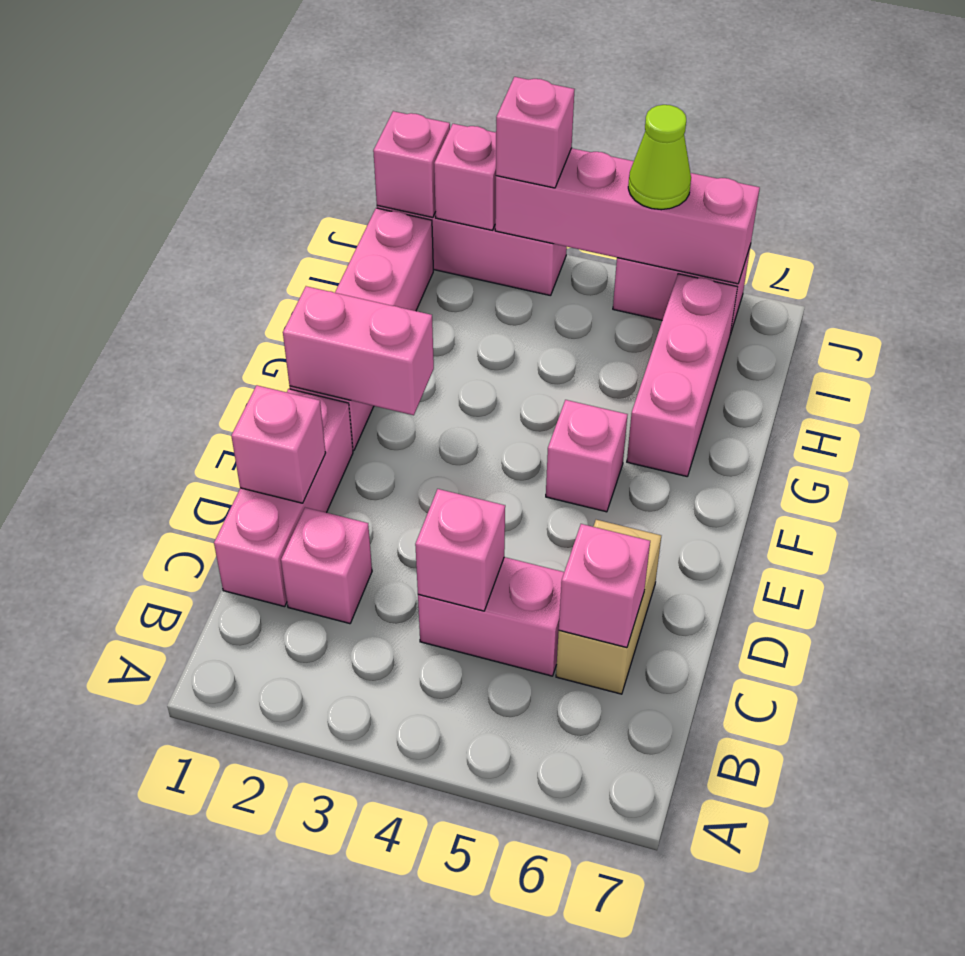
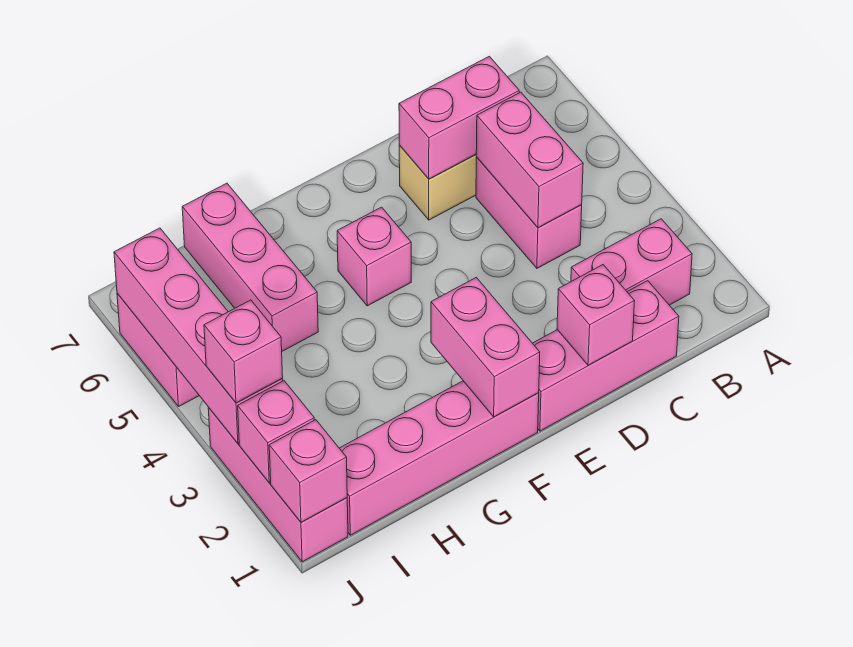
pink brick C2 level 1 -> pink brick B2:C2 level 1
pink brick C4 level 2 -> pink brick C4:C5 level 2
pink brick C6 level 2 -> pink brick C6:D6 level 2
pink brick G6:I6 level 1 -> pink brick H5:H7 level 1
lime cone J5 level 3 -> none

